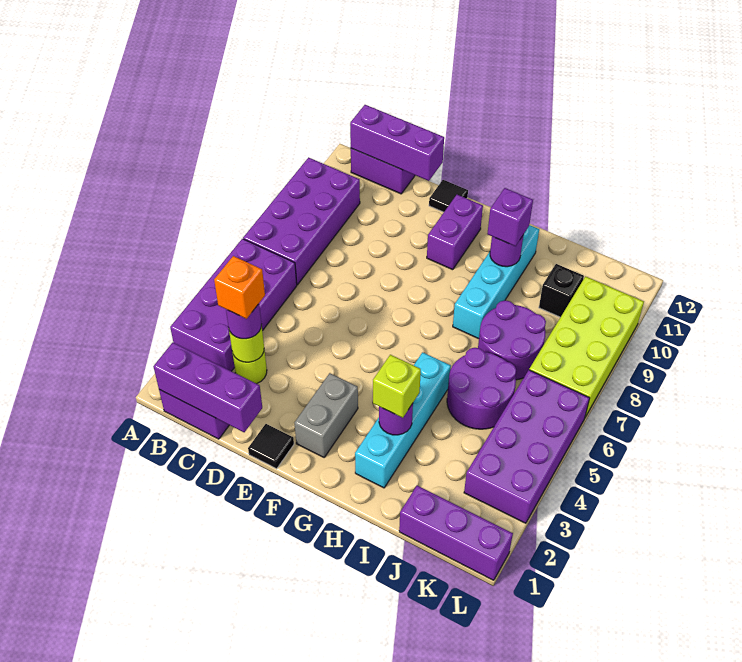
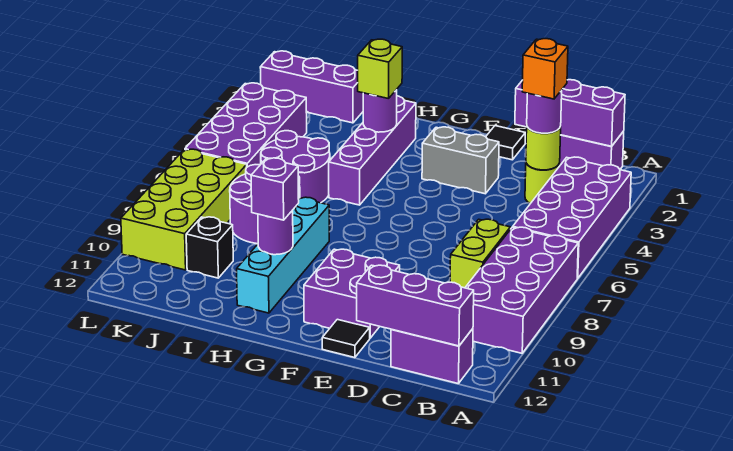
none -> lime brick C7:C8 level 1
grey brick F2:F3 level 1 -> grey brick E3:F3 level 1
purple brick F10:F11 level 1 -> purple brick E10:F11 level 1
cyan brick H2:H5 level 1 -> purple brick H2:H5 level 1

